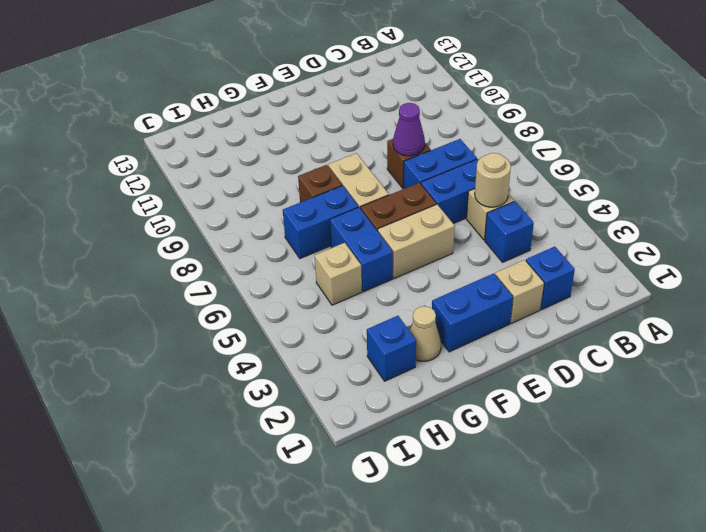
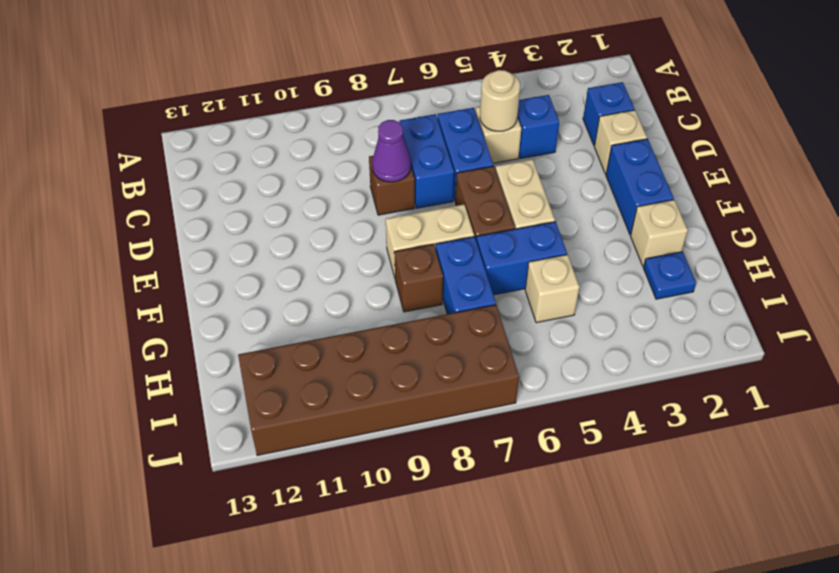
tan cone G2 level 1 -> tan brick G2 level 1
blue brick H2 level 1 -> blue plate H2 level 1
none -> brown brick I7:J12 level 1

